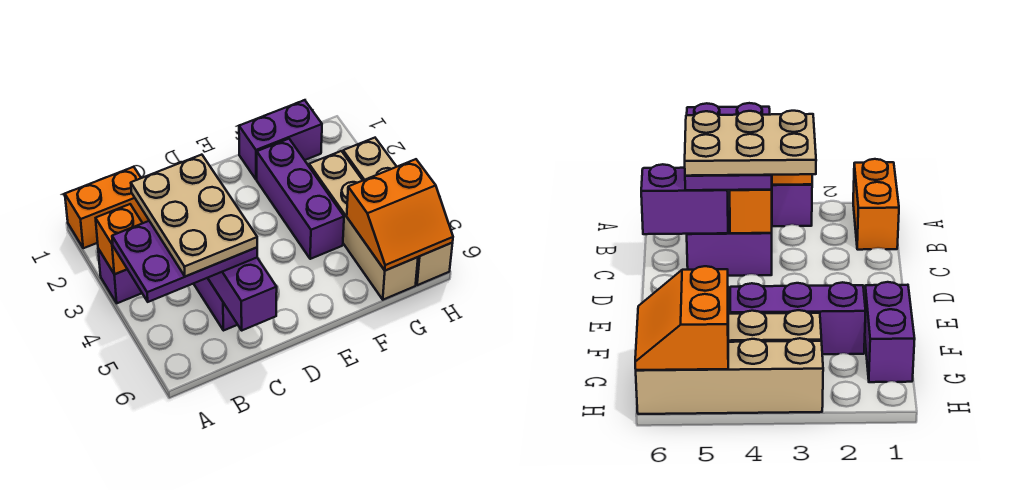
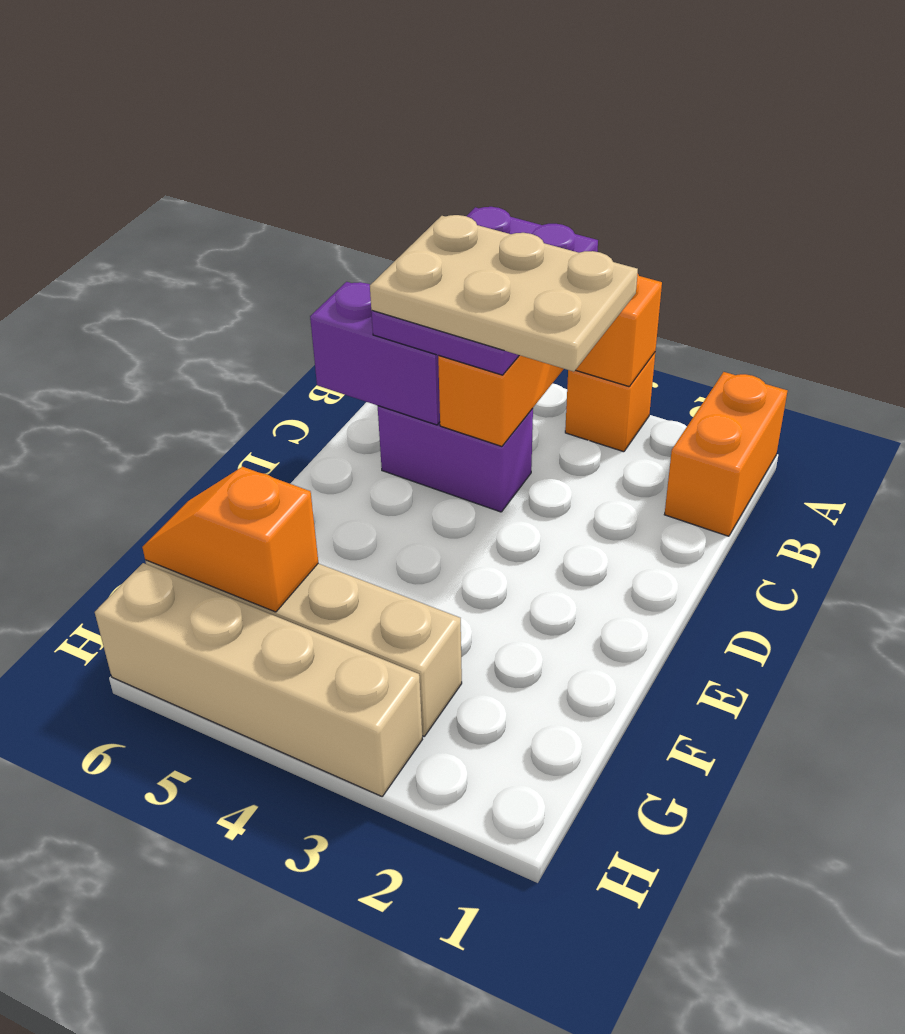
purple brick A3 level 1 -> orange brick A3 level 1
purple brick F1:G1 level 1 -> none
purple brick F2:F4 level 1 -> none
orange slope G5:H6 level 2 top 5 -> orange slope G5:G6 level 2 top 5

